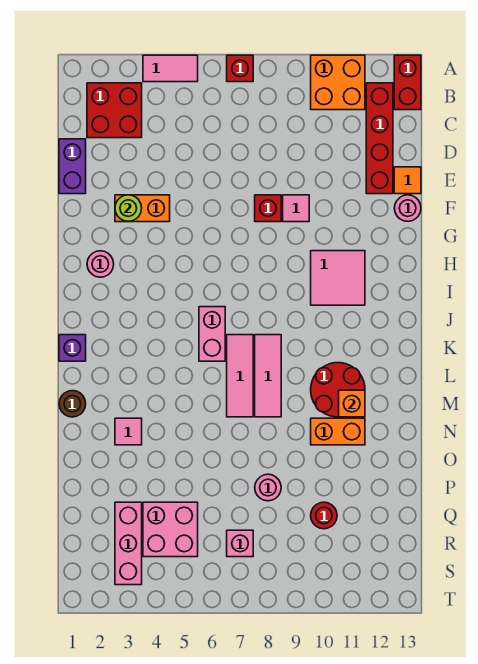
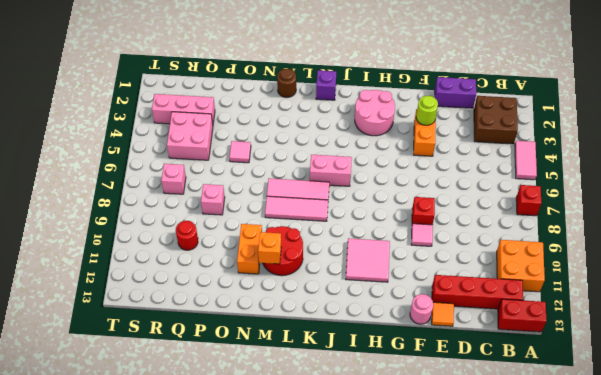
red brick B2:C3 level 1 -> brown brick B2:C3 level 1
pink round brick H2 level 1 -> pink round brick H2:I3 level 1
pink tile N3 level 1 -> pink tile O5 level 1
pink round brick P8 level 1 -> pink brick P8 level 1

